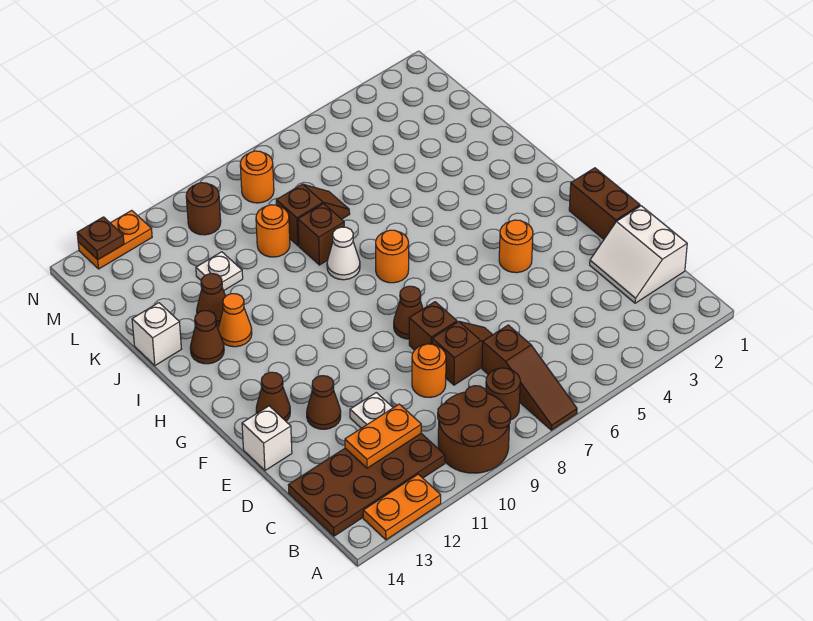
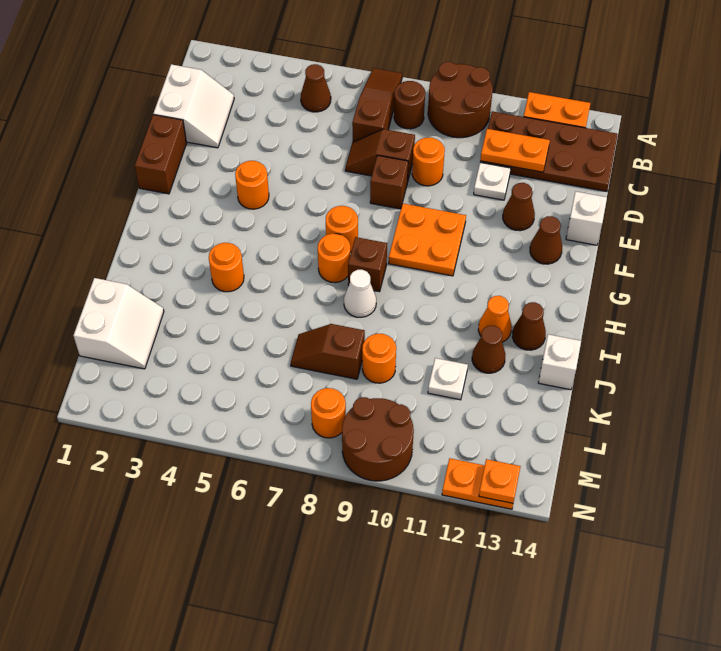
brown cone F8 level 1 -> brown cone B5 level 1
none -> orange plate F9:G10 level 1
none -> orange round brick G7 level 1
none -> orange round brick I4 level 1
brown brick J8 level 1 -> brown brick H8 level 1
none -> white slope K1:L2 level 1 top 1
brown round brick M10 level 1 -> brown round brick M9:N10 level 1
brown plate N13 level 2 -> orange plate N13 level 2

